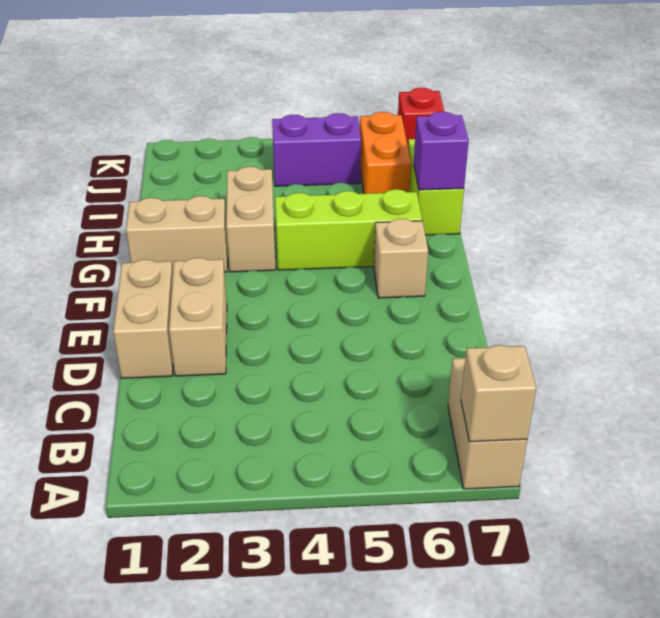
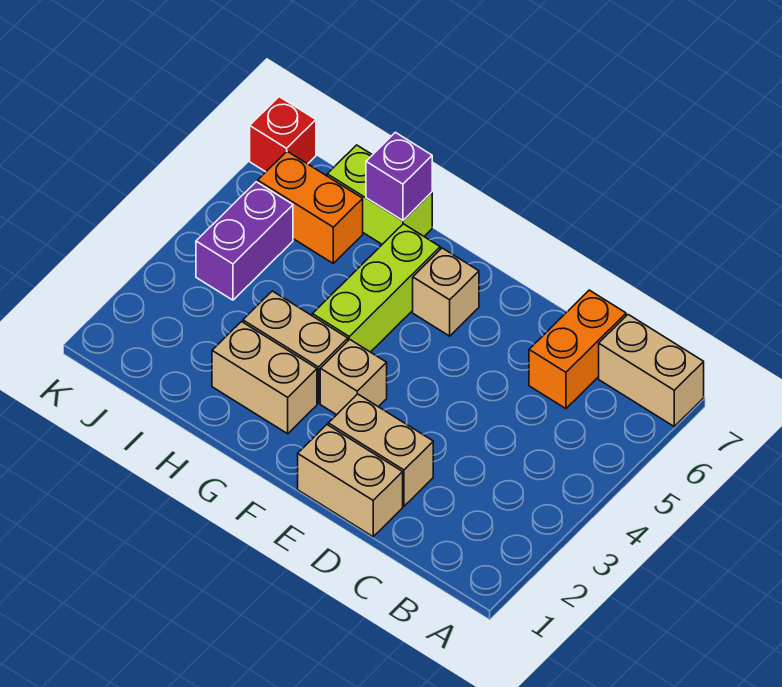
tan brick A7 level 2 -> tan brick F3 level 1
none -> orange brick C6:C7 level 1
tan brick G1:G2 level 1 -> tan brick G2:H2 level 1

